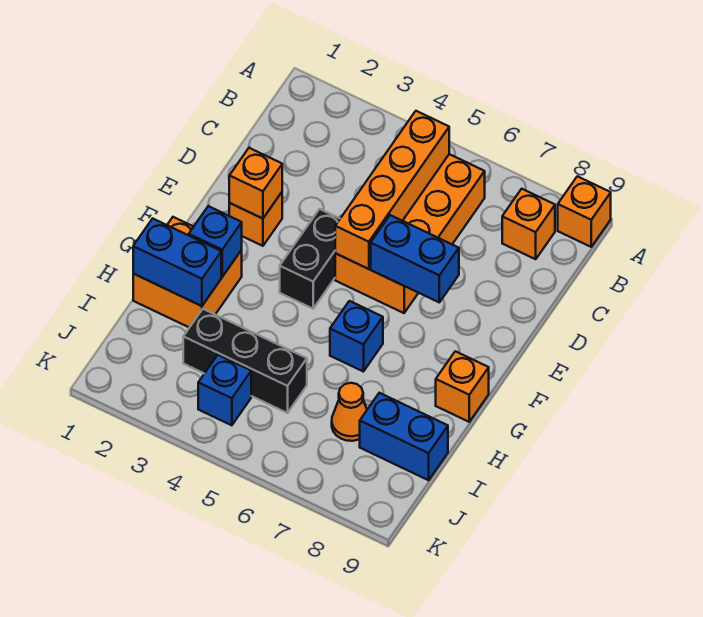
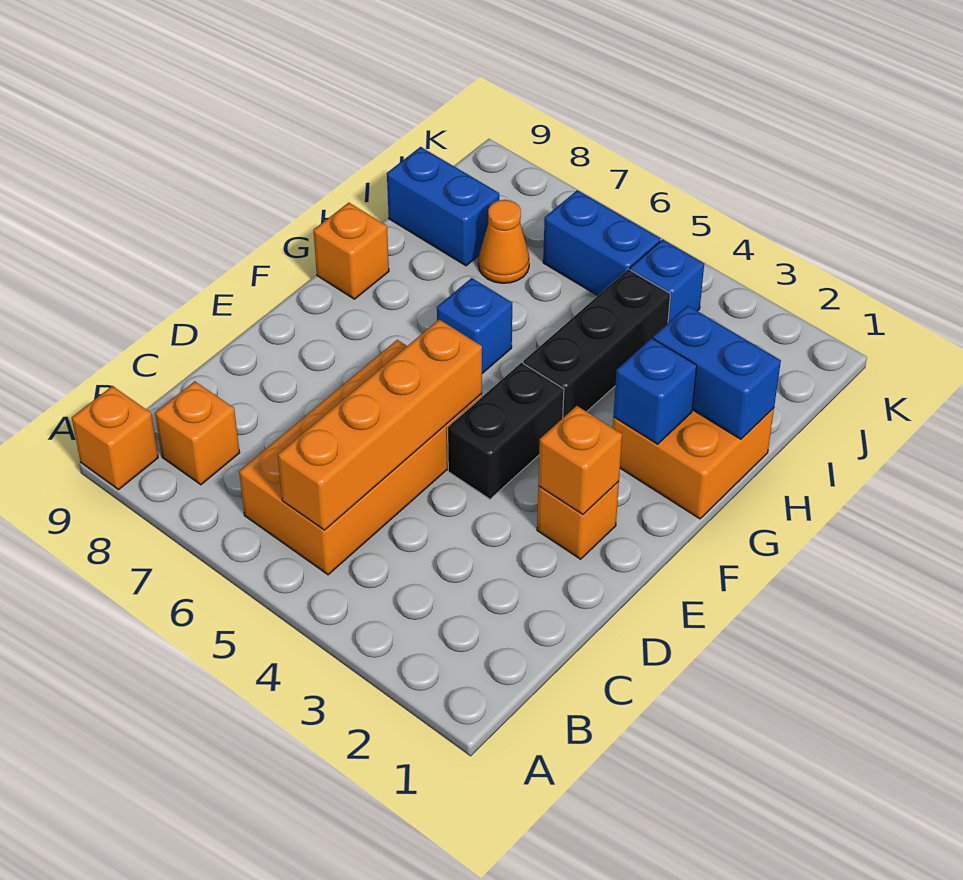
blue brick E6:E7 level 2 -> blue brick J5:J6 level 1
black brick I3:I5 level 1 -> black brick G4:I4 level 1

